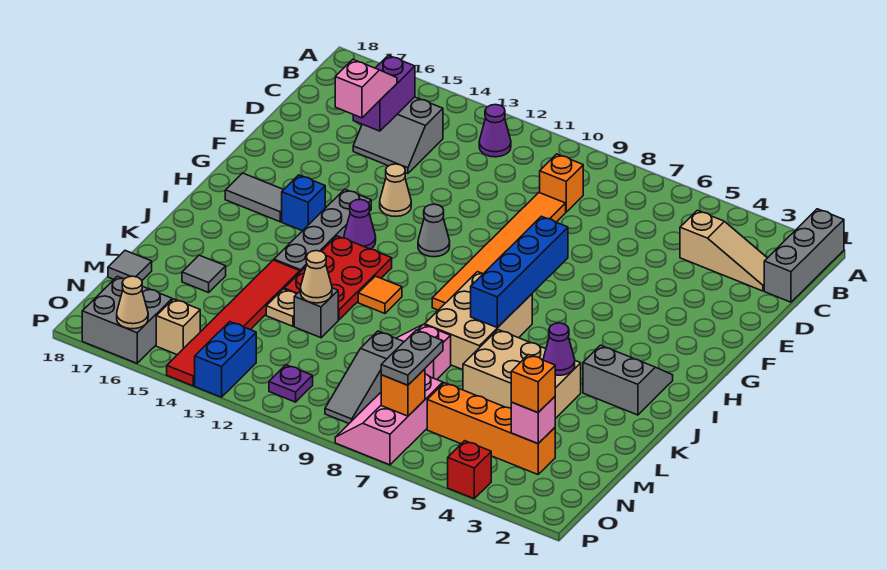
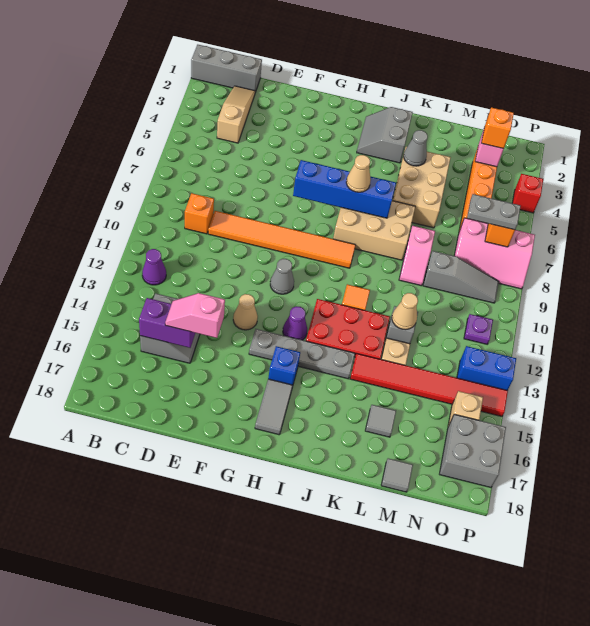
purple cone K4 level 2 -> grey cone K4 level 2
tan cone P16 level 2 -> tan cone I7 level 3

